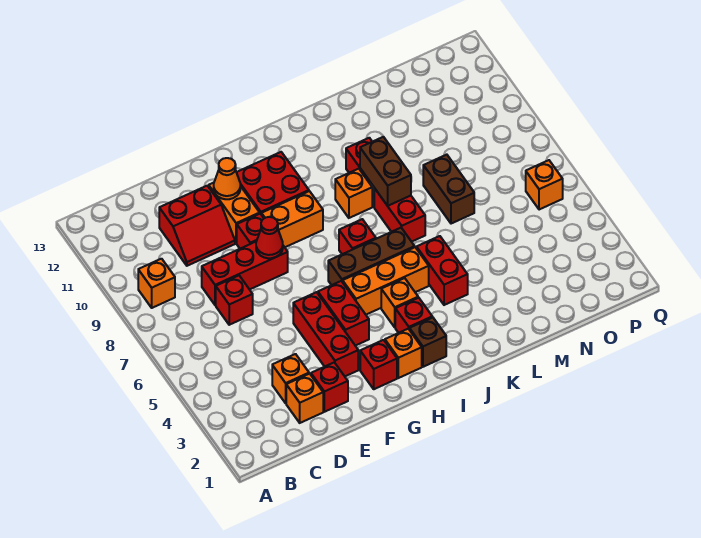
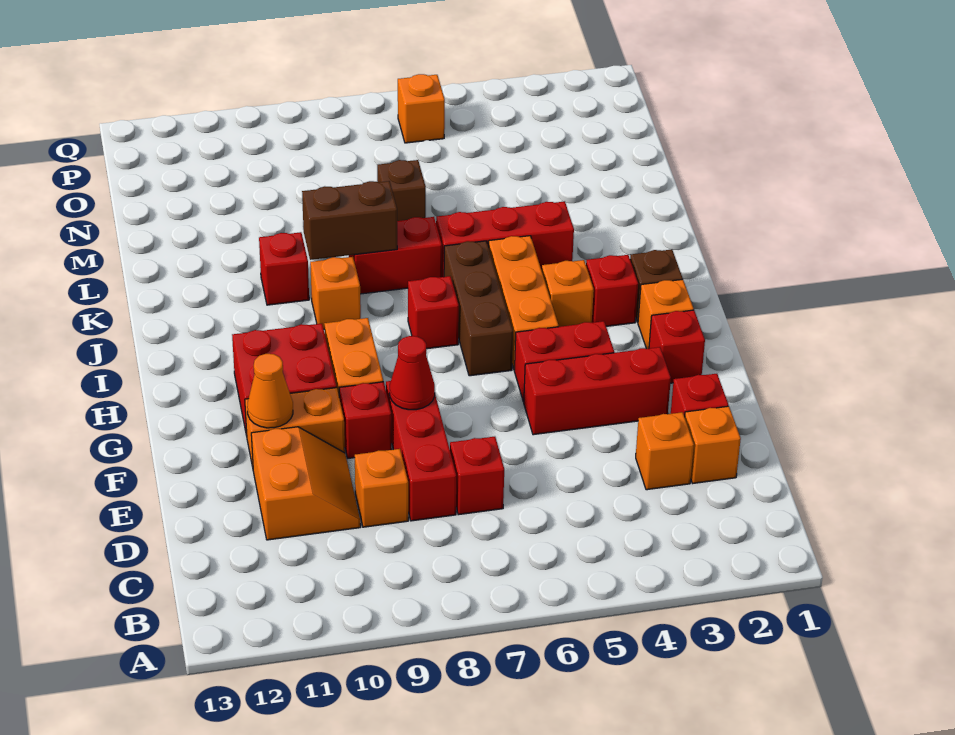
orange brick B9 level 1 -> orange brick D9 level 1
red slope D10:E11 level 1 top 11 -> orange slope D10:E11 level 1 top 11
red brick K4:K5 level 1 -> red brick K4:K6 level 1
brown brick M7:M8 level 1 -> brown brick M7 level 1

